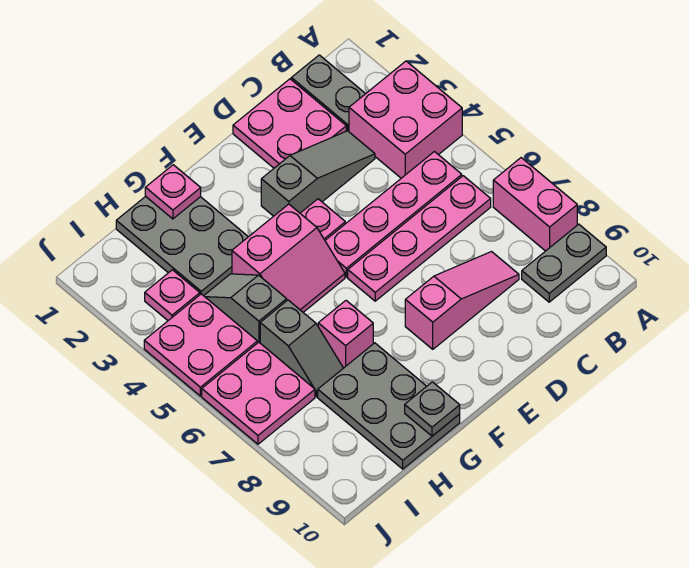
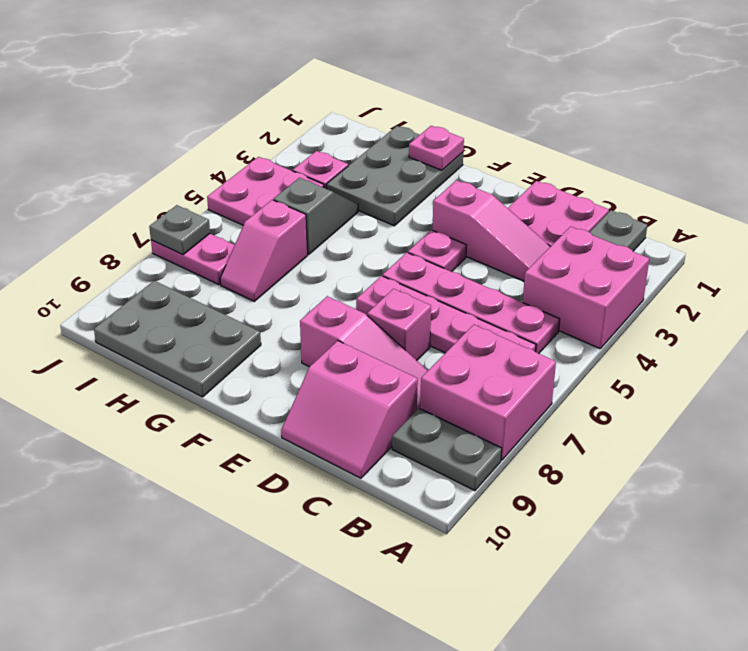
pink brick A7:A8 level 1 -> pink brick A7:B8 level 1
grey slope C3:E3 level 1 top E -> pink slope C3:E3 level 1 top E
pink slope F4:G5 level 1 top 4 -> pink slope C9:D10 level 1 top 9
pink brick G7 level 1 -> pink brick D7 level 1
grey plate G8:H10 level 1 -> grey plate G9:I10 level 1
grey plate G10 level 2 -> grey plate J7 level 2
grey slope H6:H7 level 1 top 6 -> pink slope H6:H7 level 1 top 6
pink plate I6:J7 level 1 -> pink plate I7:J7 level 1

